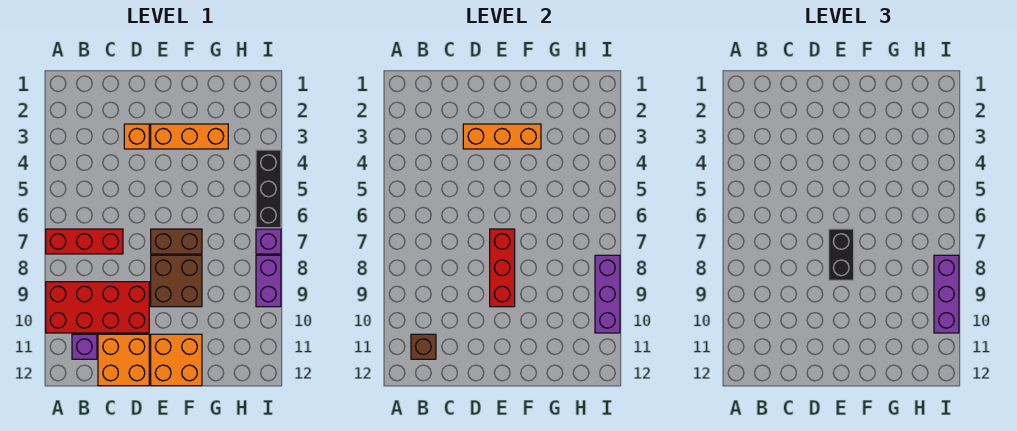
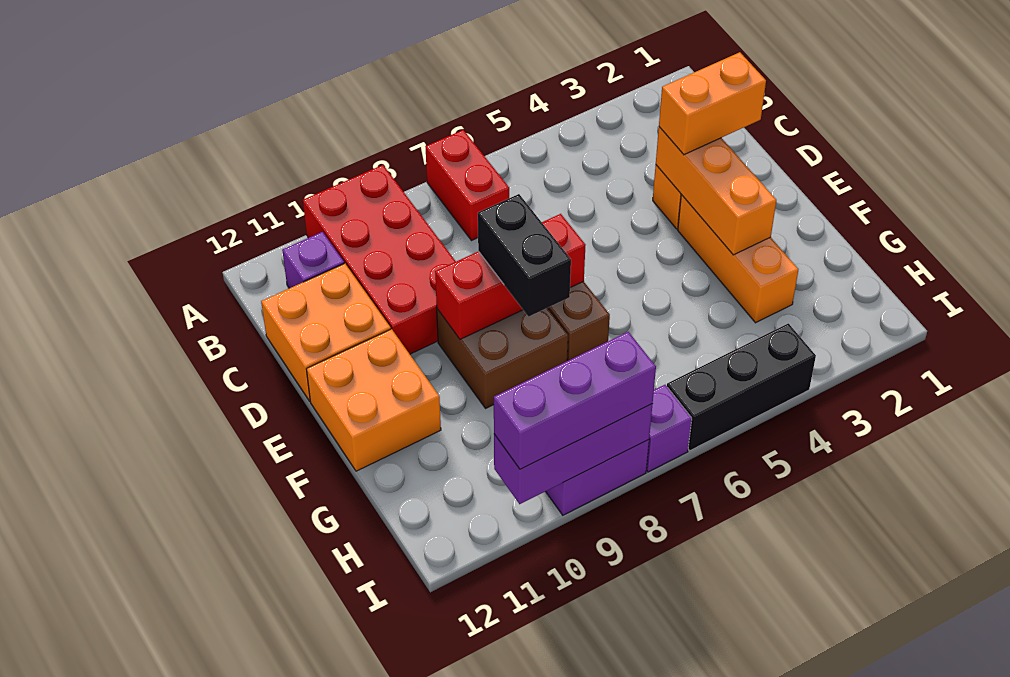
red brick A7:C7 level 1 -> red brick A7:B7 level 1
brown brick B11 level 2 -> none
none -> orange brick D2:D3 level 3
black brick E7:E8 level 3 -> black brick E8:F8 level 3

